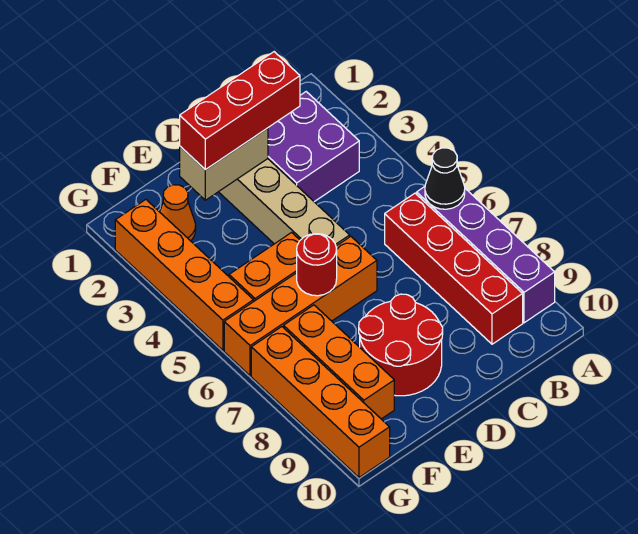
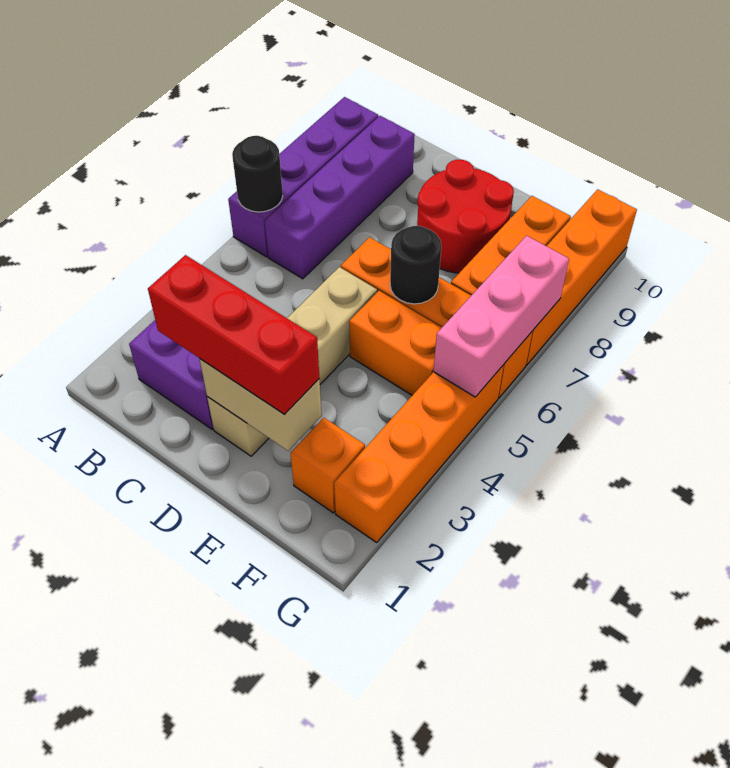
black cone A6 level 2 -> black round brick A6 level 2
red brick B6:B9 level 1 -> purple brick B6:B9 level 1
red round brick E6 level 2 -> black round brick E6 level 2
orange cone F2 level 1 -> orange brick F2 level 1
none -> pink brick G5:G7 level 2

